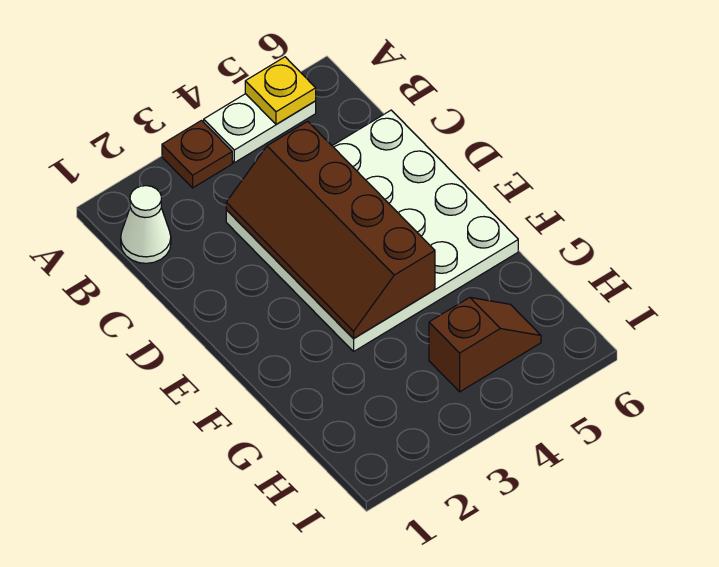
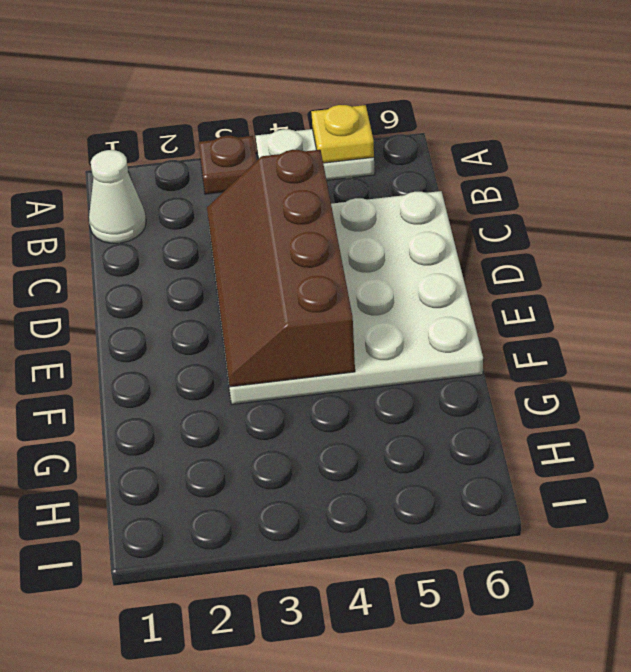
brown slope H4:H5 level 1 top 4 -> none

